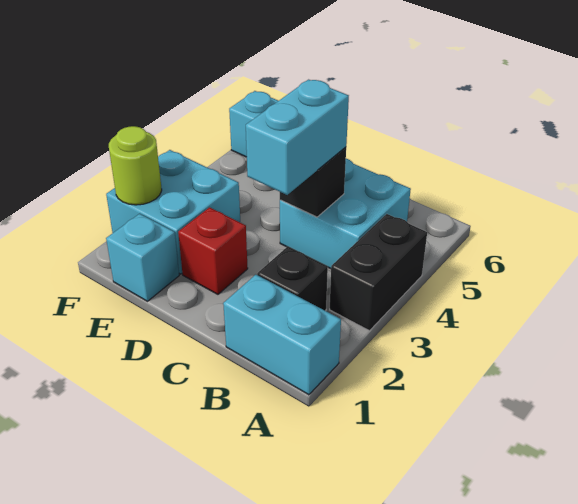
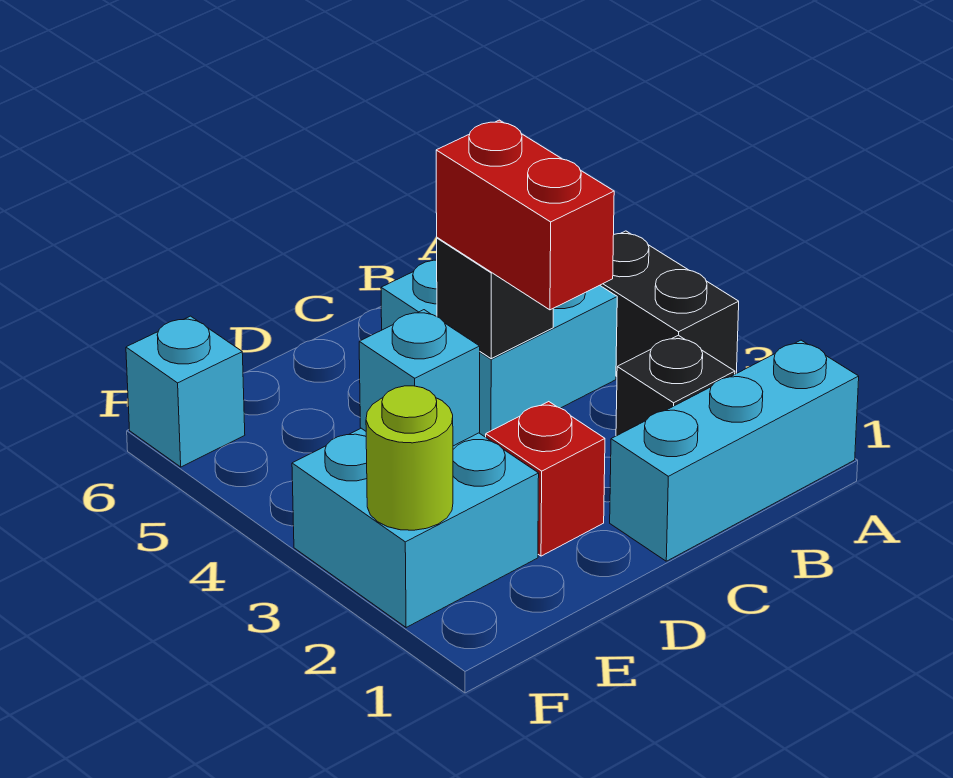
cyan brick A1:B1 level 1 -> cyan brick A1:C1 level 1
cyan brick C3:C4 level 3 -> red brick C3:C4 level 3
cyan brick E1 level 1 -> cyan brick E3 level 2

